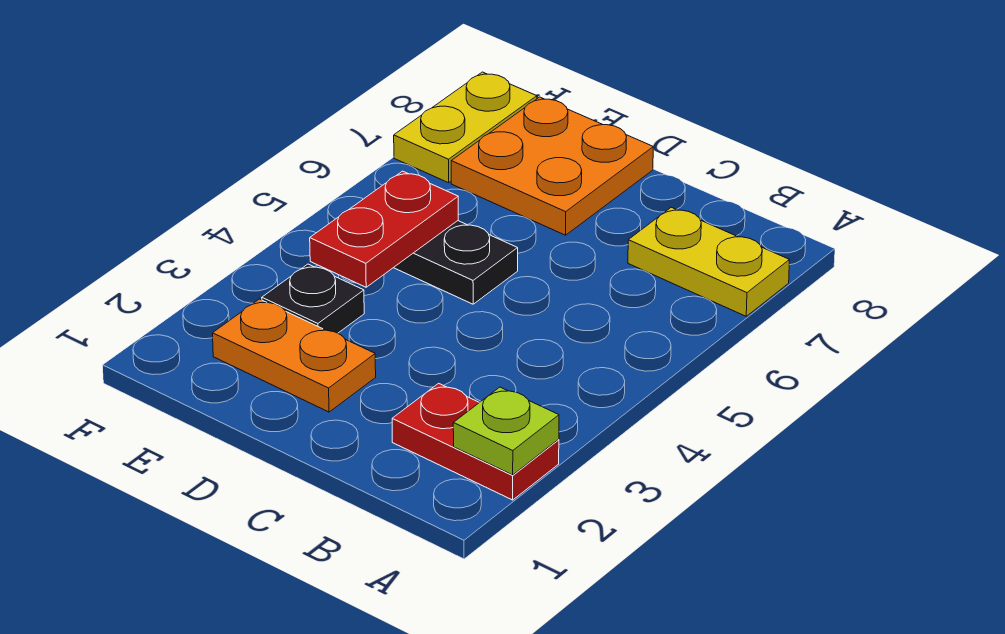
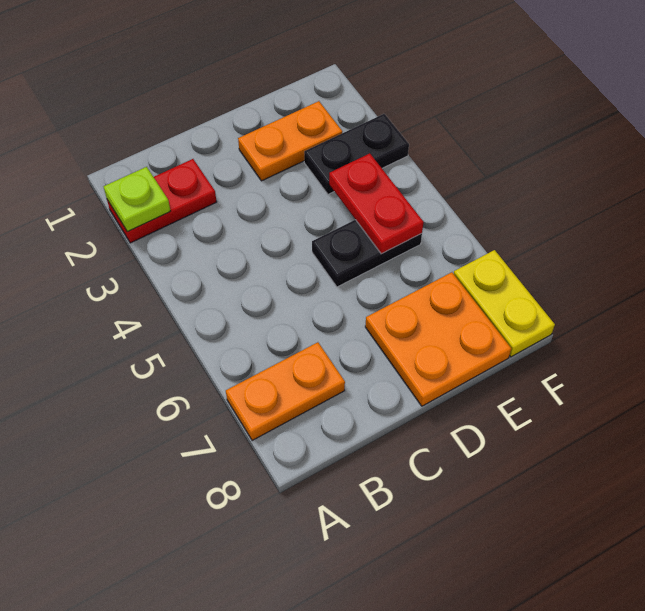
yellow plate A7:B7 level 1 -> orange plate A7:B7 level 1
black plate E3 level 1 -> black plate E3:F3 level 1

